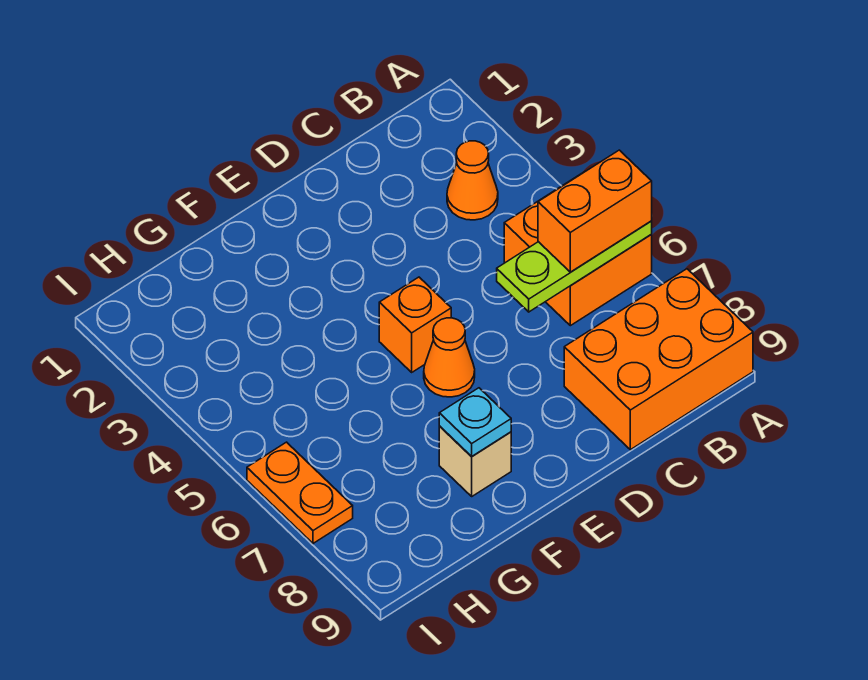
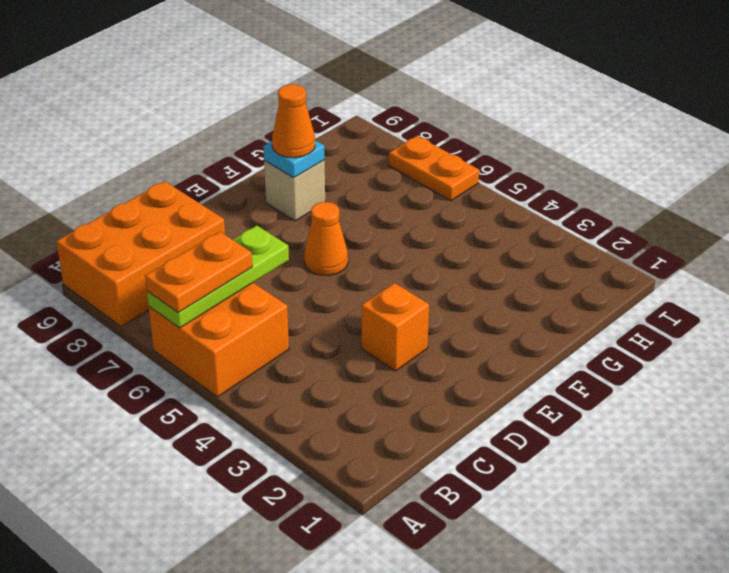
orange brick A6:B6 level 3 -> orange plate A6:B6 level 3
orange cone B3 level 1 -> orange cone F8 level 3
orange brick E5 level 1 -> orange brick D3 level 1

